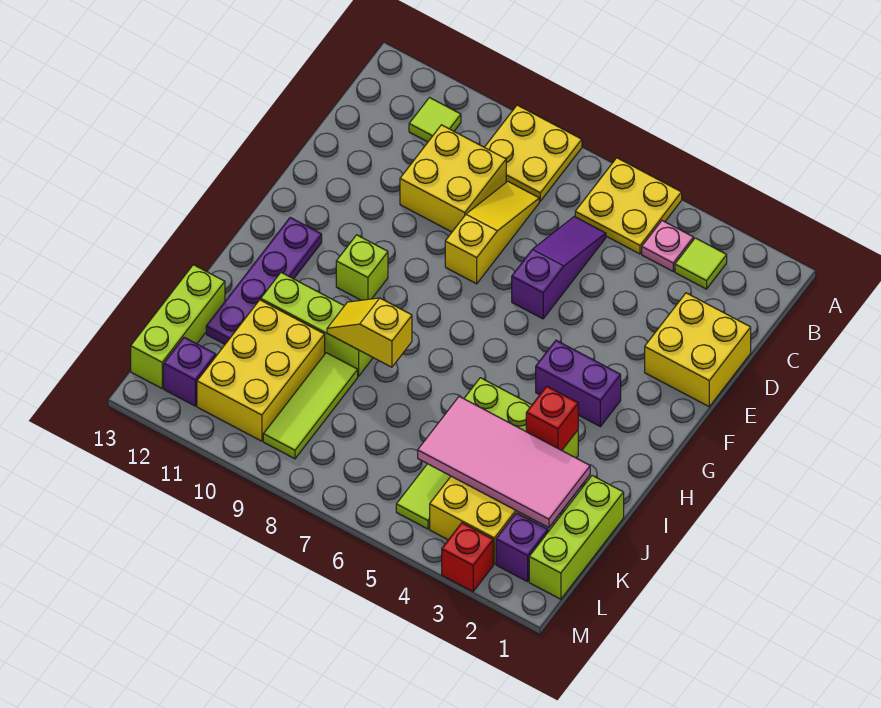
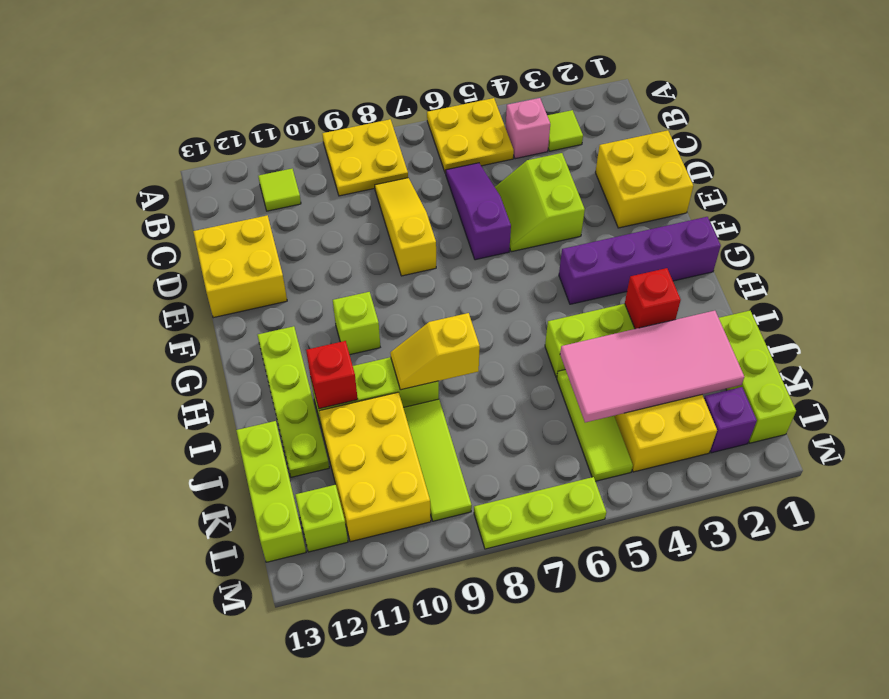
pink plate B4 level 1 -> pink brick B4 level 1
yellow brick C9:D10 level 1 -> yellow brick D12:E13 level 1
none -> lime slope D4:E5 level 1 top 4
purple brick G3:G4 level 1 -> purple brick G1:G4 level 1
purple plate G12:J12 level 1 -> lime plate G12:J12 level 1
purple brick L12 level 1 -> lime brick L12 level 1
red brick M3 level 1 -> red brick I11 level 2
none -> lime plate M6:M8 level 1

